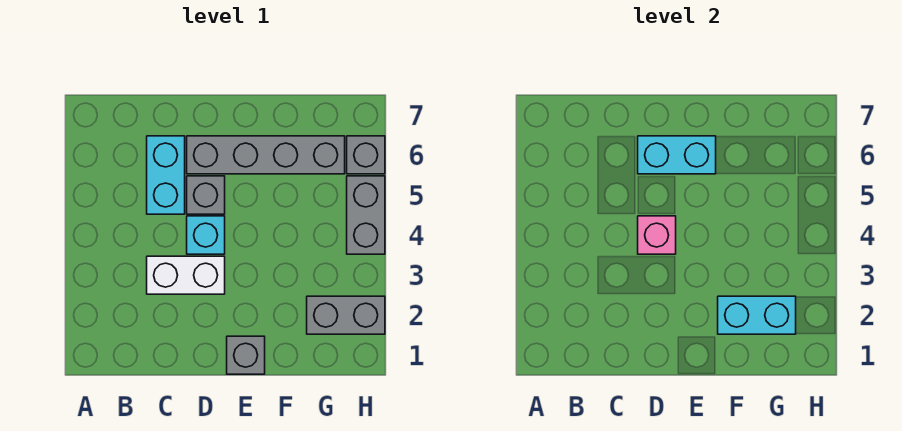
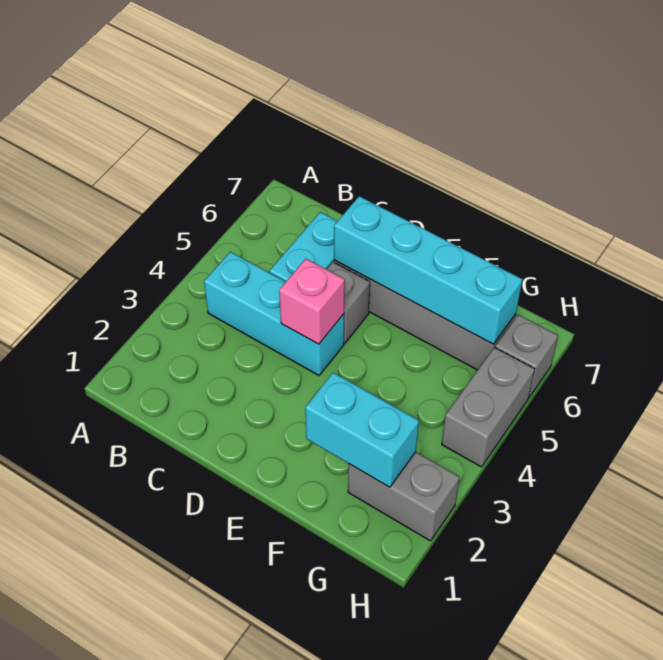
white brick C3:D3 level 1 -> none
cyan brick D4 level 1 -> cyan brick B4:D4 level 1
cyan brick D6:E6 level 2 -> cyan brick D6:G6 level 2
grey brick E1 level 1 -> none

